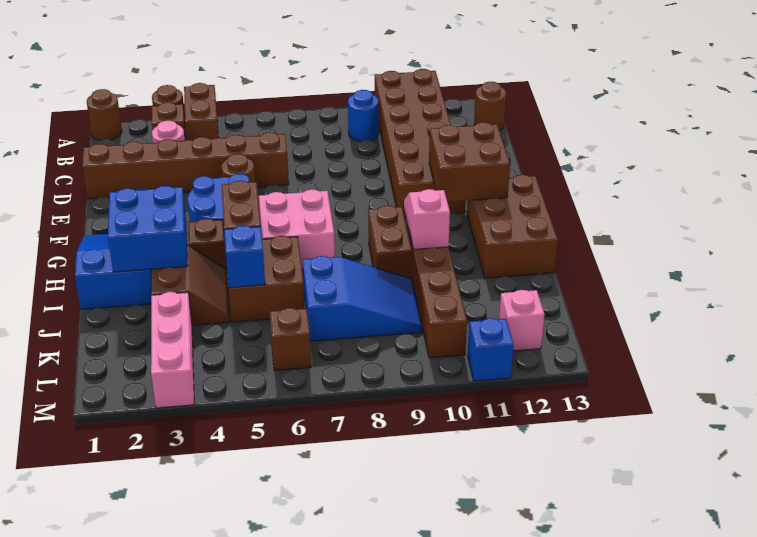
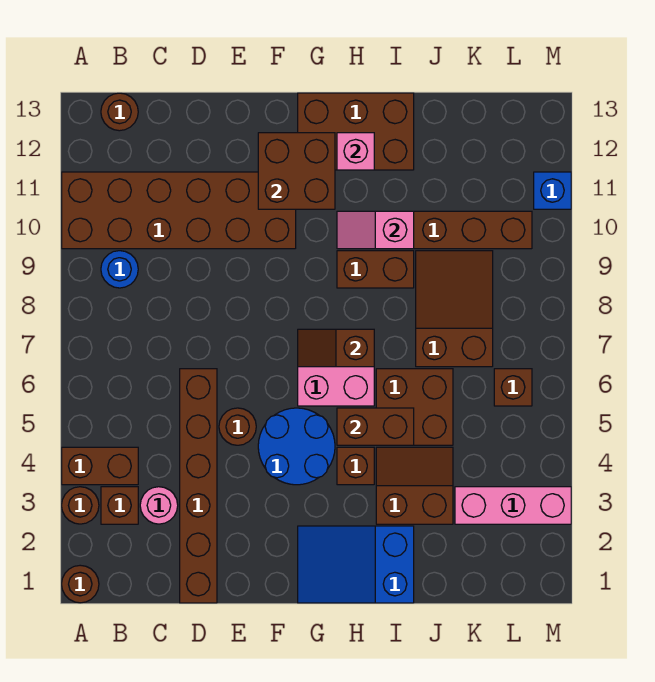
none -> brown slope G7:H7 level 2 top H
blue brick H2:I3 level 2 -> none
blue brick J5 level 2 -> none
blue slope J7:K9 level 1 top 7 -> brown slope J7:K9 level 1 top 7
pink brick L12 level 1 -> pink brick H12 level 2

